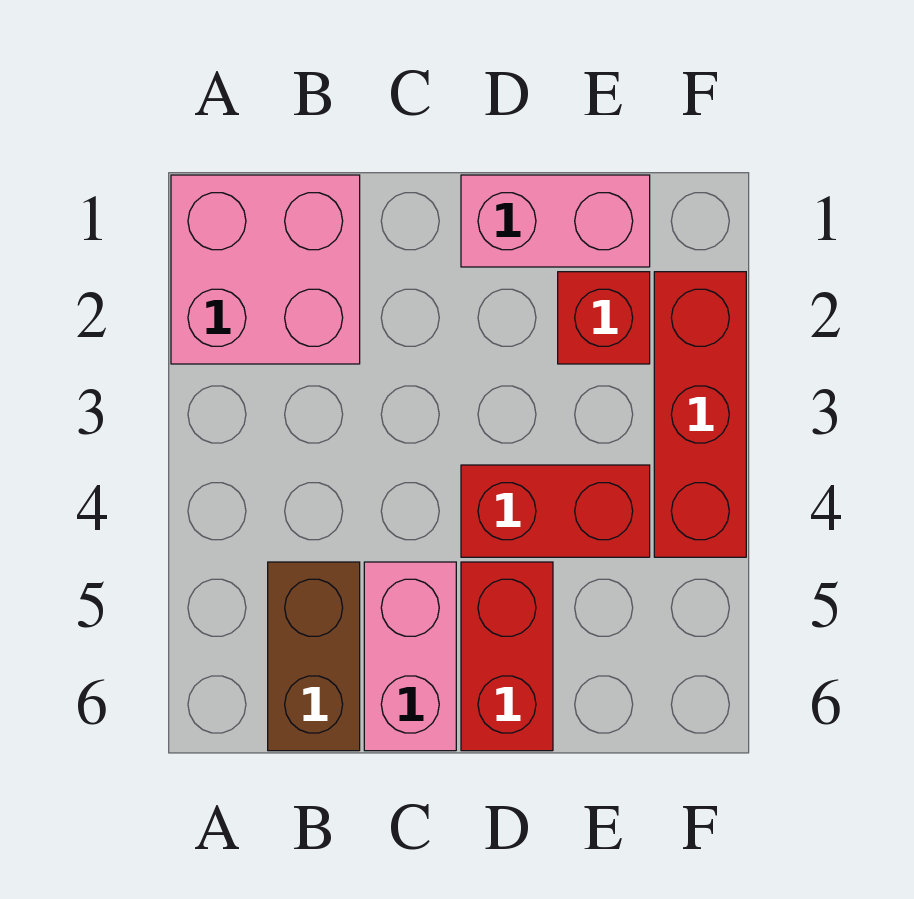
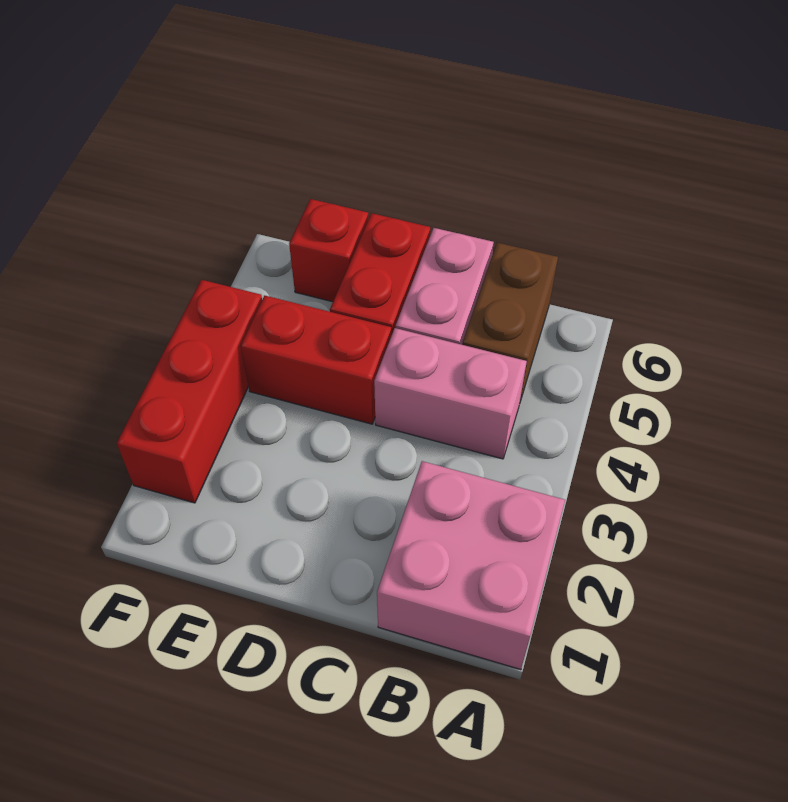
pink brick D1:E1 level 1 -> pink brick B4:C4 level 1
red brick E2 level 1 -> red brick E6 level 1

